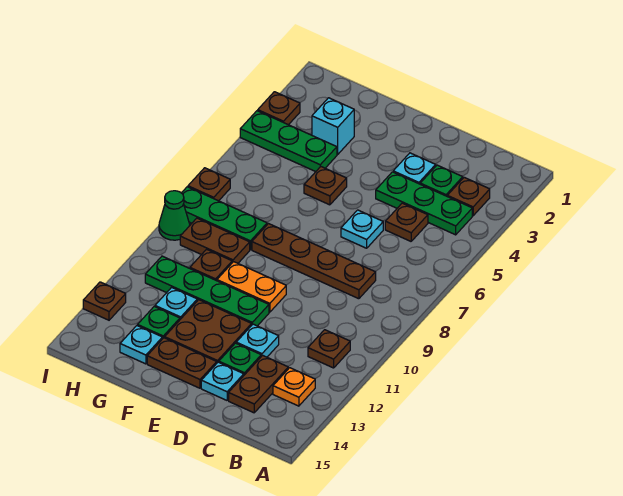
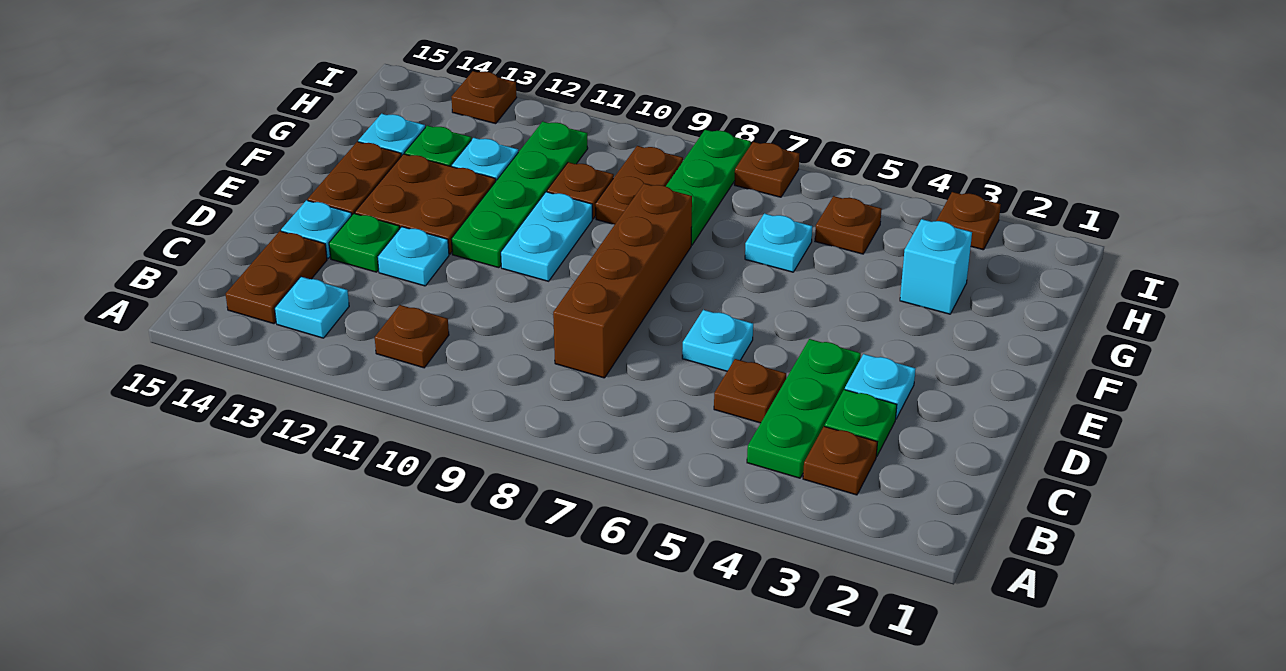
orange plate B13 level 1 -> cyan plate B13 level 1
brown plate C8:F8 level 1 -> brown brick C8:F8 level 1
brown plate C13:C14 level 1 -> brown plate B14:C14 level 1
orange plate E10:F10 level 1 -> cyan plate E10:F10 level 1
brown plate F5 level 1 -> brown plate H5 level 1
green plate G4:I4 level 1 -> none
none -> cyan plate G6 level 1
green cone I9 level 1 -> none

